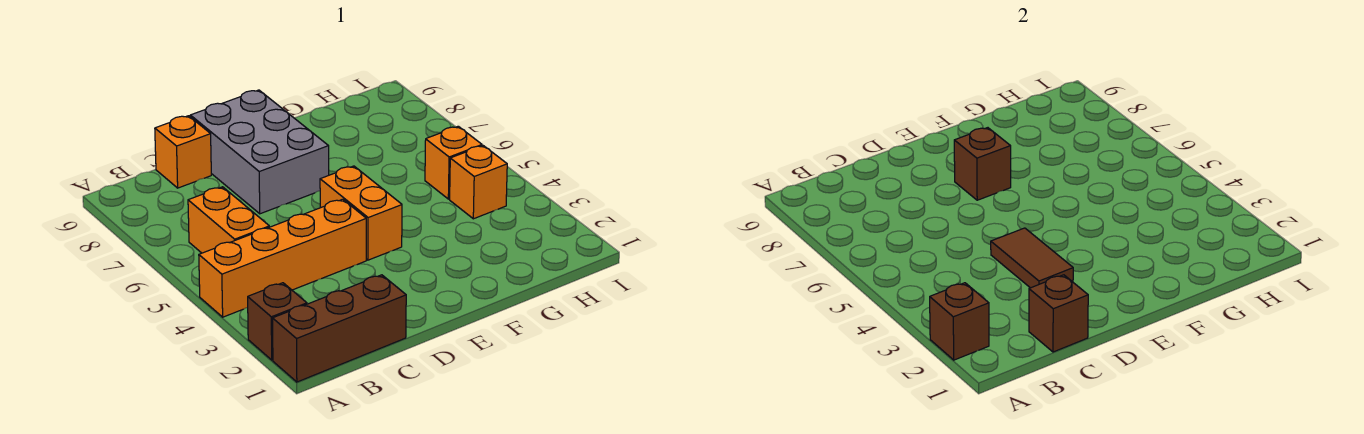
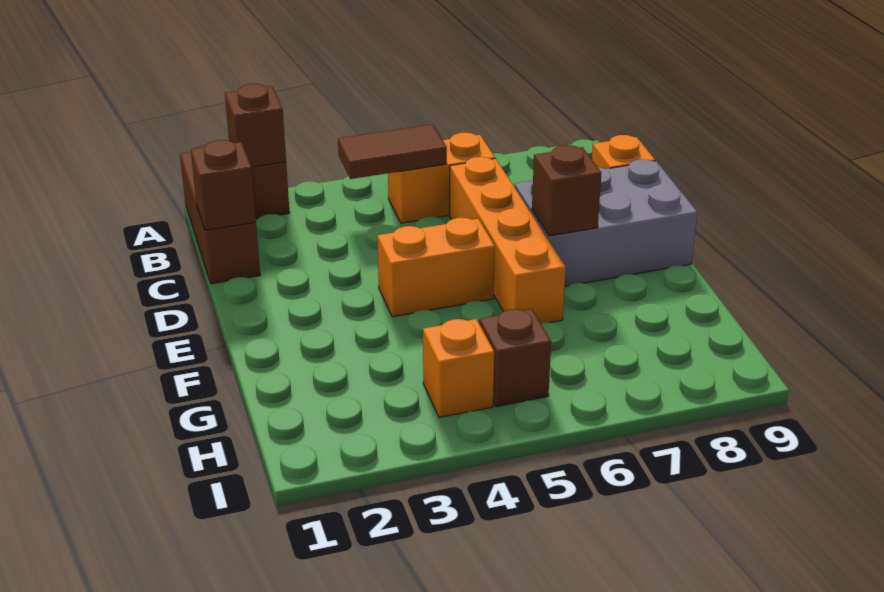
orange brick A4:D4 level 1 -> orange brick C6:F6 level 1
brown tile D3:D4 level 2 -> brown tile B4:B5 level 2
orange brick H5 level 1 -> brown brick H5 level 1

